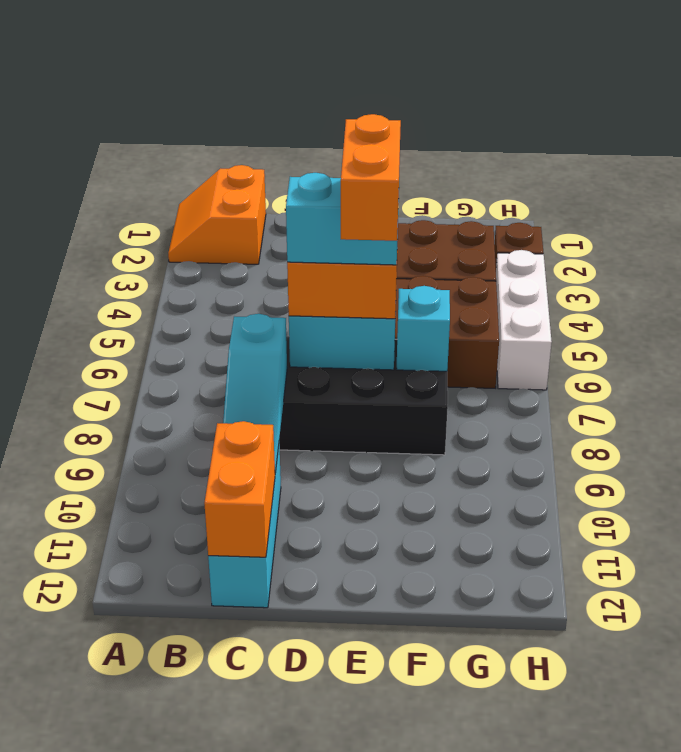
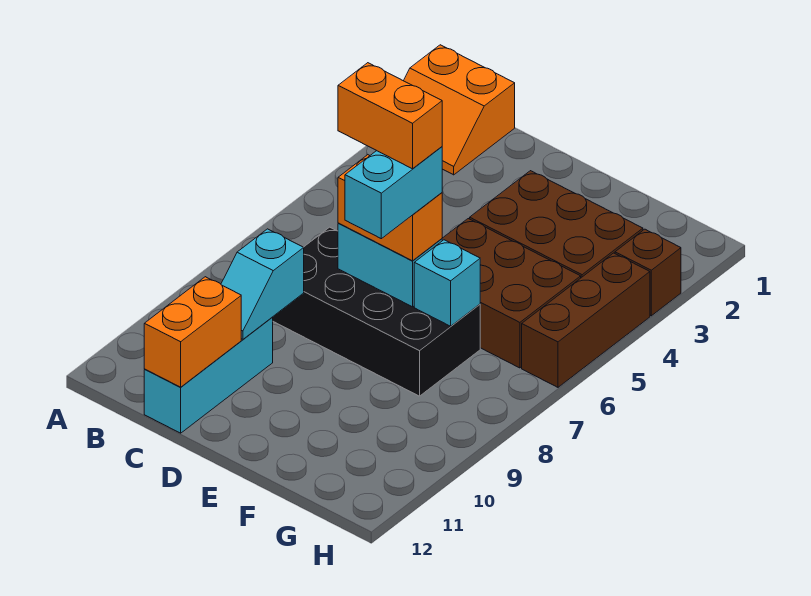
orange slope A1:B2 level 1 top B -> orange slope A1:B2 level 1 top 1
cyan slope C8:C10 level 2 top 8 -> cyan slope C9:C10 level 2 top 9
cyan brick D7:E7 level 4 -> cyan brick E7:E8 level 4
orange brick E7:E8 level 5 -> orange brick D7:E7 level 5
white brick H4:H6 level 1 -> brown brick H4:H6 level 1

